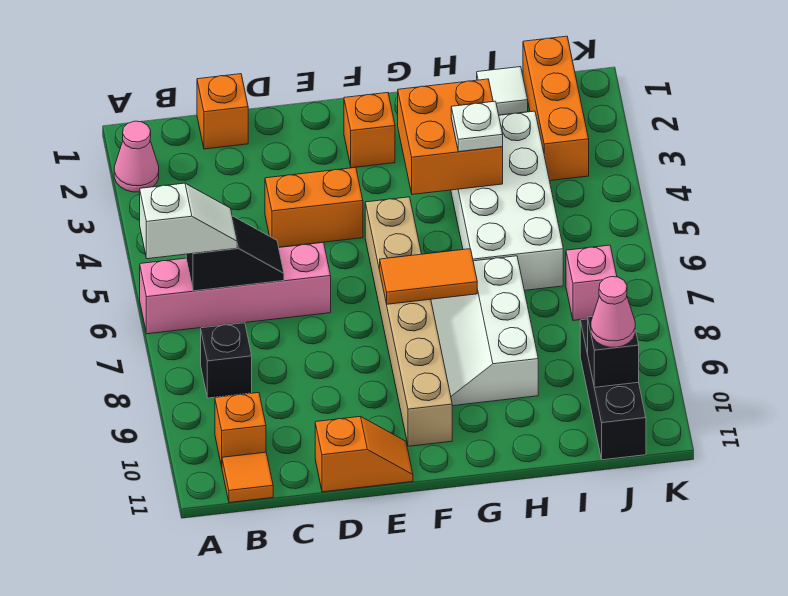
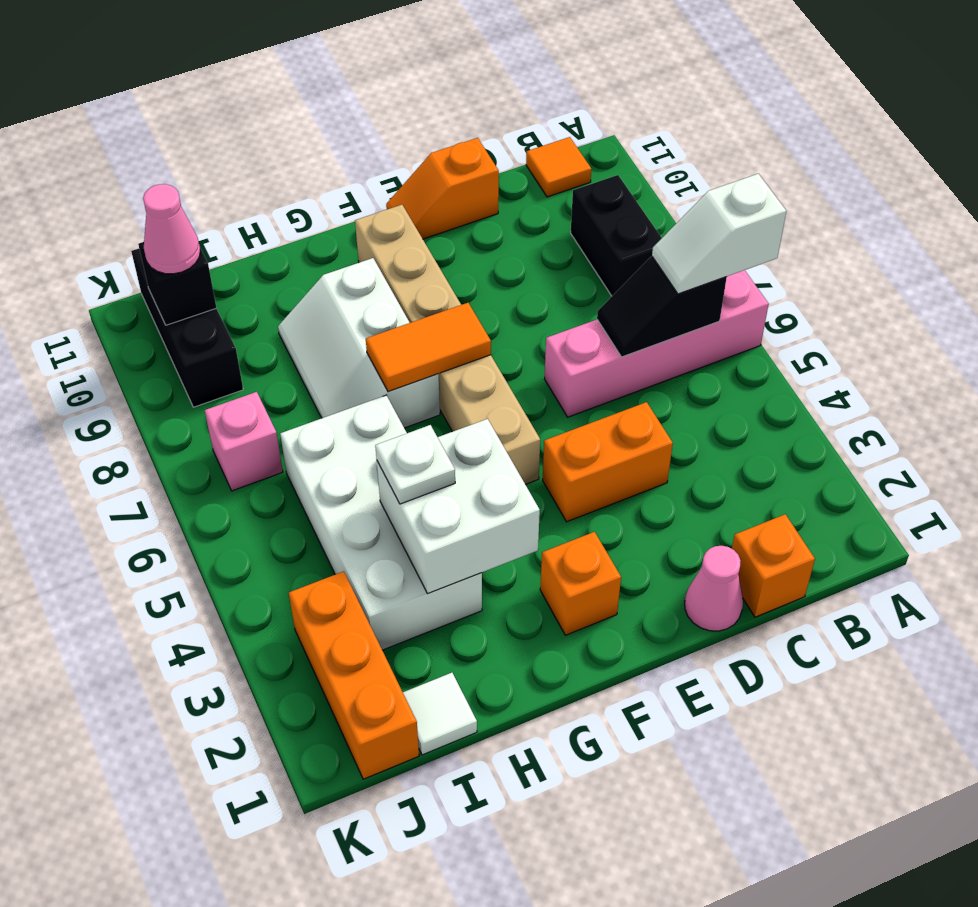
pink cone A2 level 1 -> pink cone D1 level 1
black brick B8 level 1 -> black brick B8:B9 level 1
orange brick B10 level 1 -> none
orange brick G3:H4 level 2 -> white brick G3:H4 level 2
white slope G7:H9 level 1 top H -> white slope G7:H9 level 1 top G

